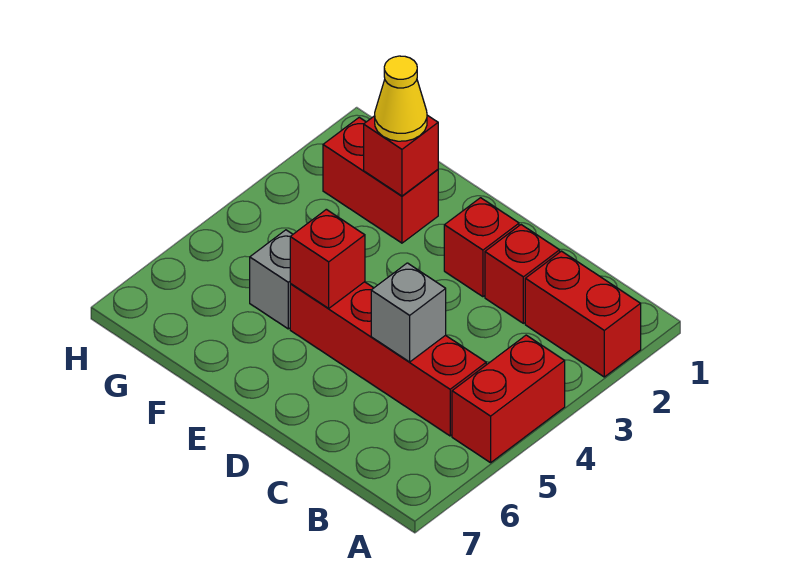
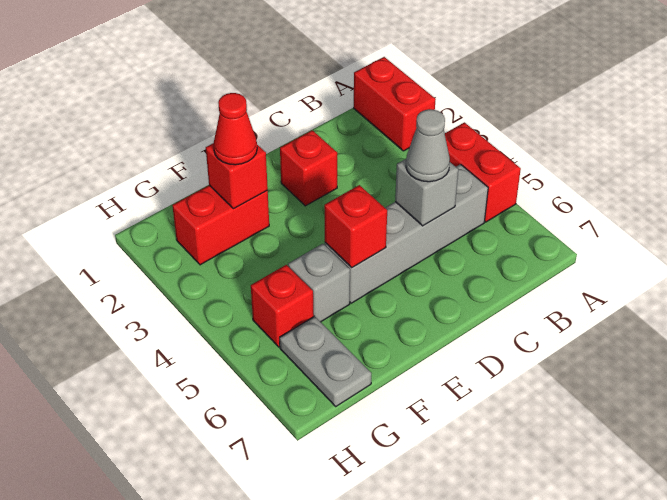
red brick A2:B2 level 1 -> red brick A1:A2 level 1
red brick B5:E5 level 1 -> grey brick B5:E5 level 1
red brick C2 level 1 -> red brick G5 level 1
none -> grey cone C5 level 3
yellow cone F2 level 3 -> red cone F2 level 3
none -> grey plate G6:G7 level 1

